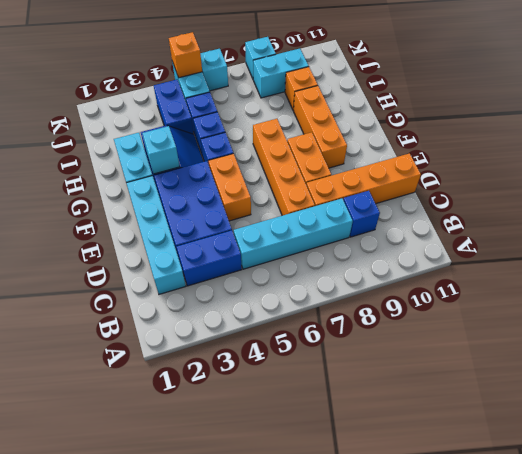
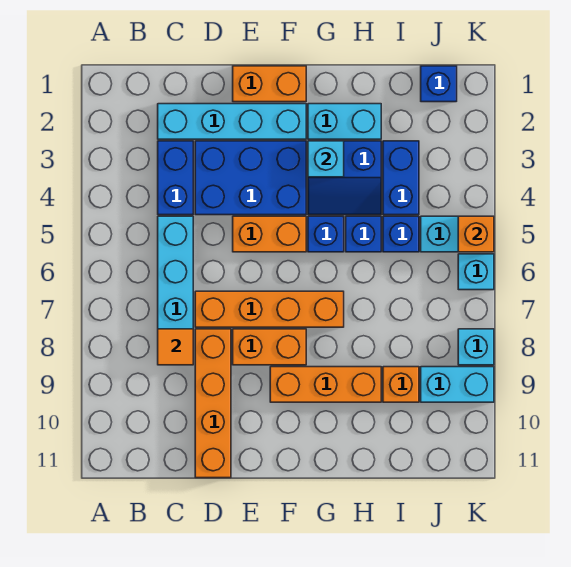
none -> orange tile C8 level 2
blue brick C9 level 1 -> blue brick J1 level 1
none -> orange brick E1:F1 level 1
blue brick I4:J4 level 1 -> blue brick I3:I4 level 1
cyan brick J8:J9 level 1 -> cyan brick J9:K9 level 1

